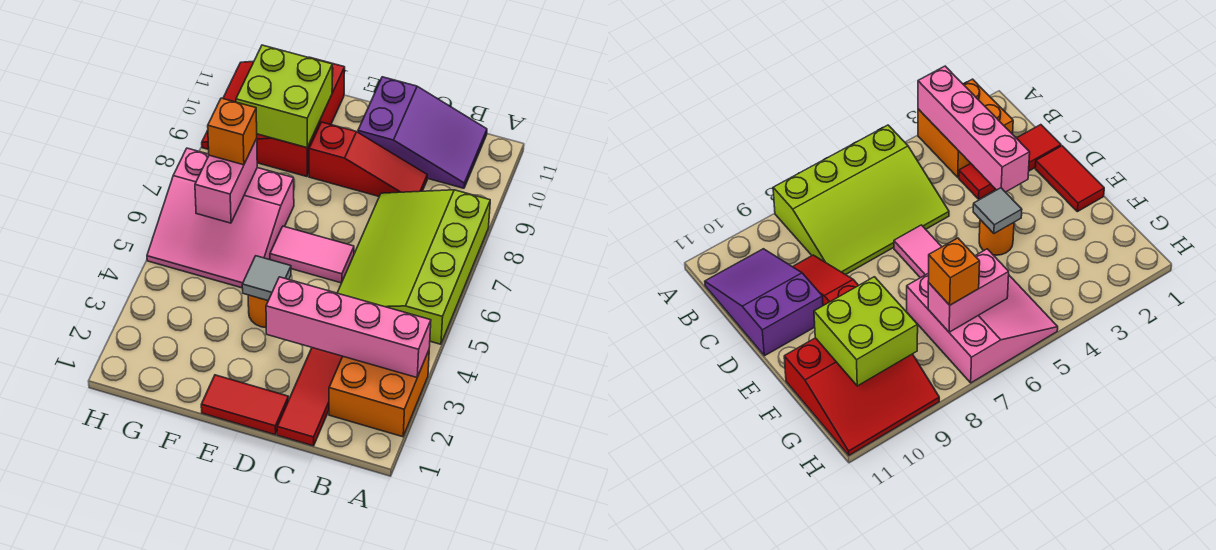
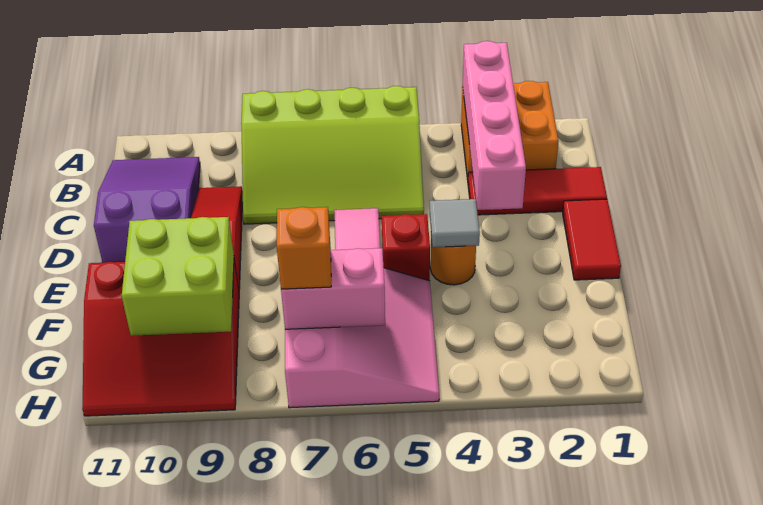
none -> red brick E5 level 1

